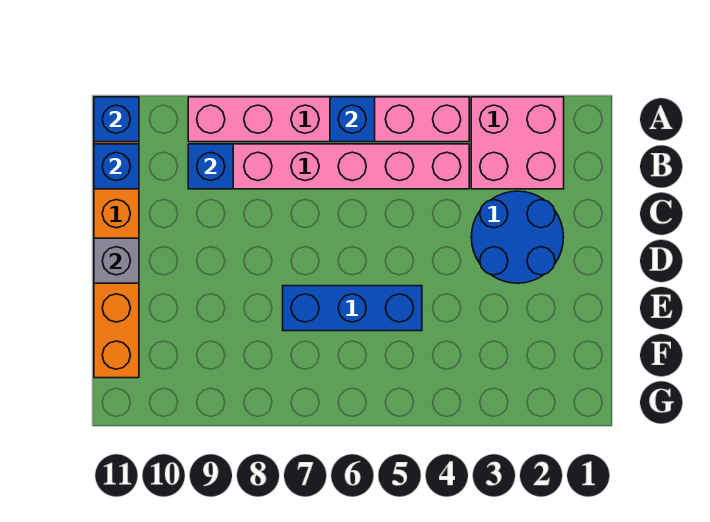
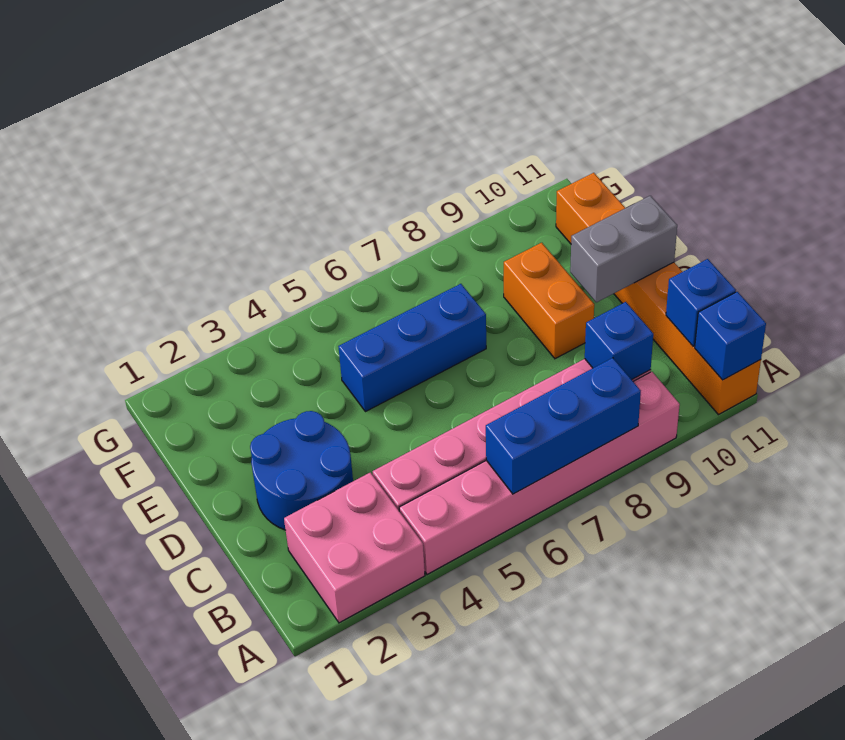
blue brick A6 level 2 -> blue brick A6:A8 level 2
none -> orange brick D9:E9 level 1
grey brick D11 level 2 -> grey brick D10:D11 level 2

